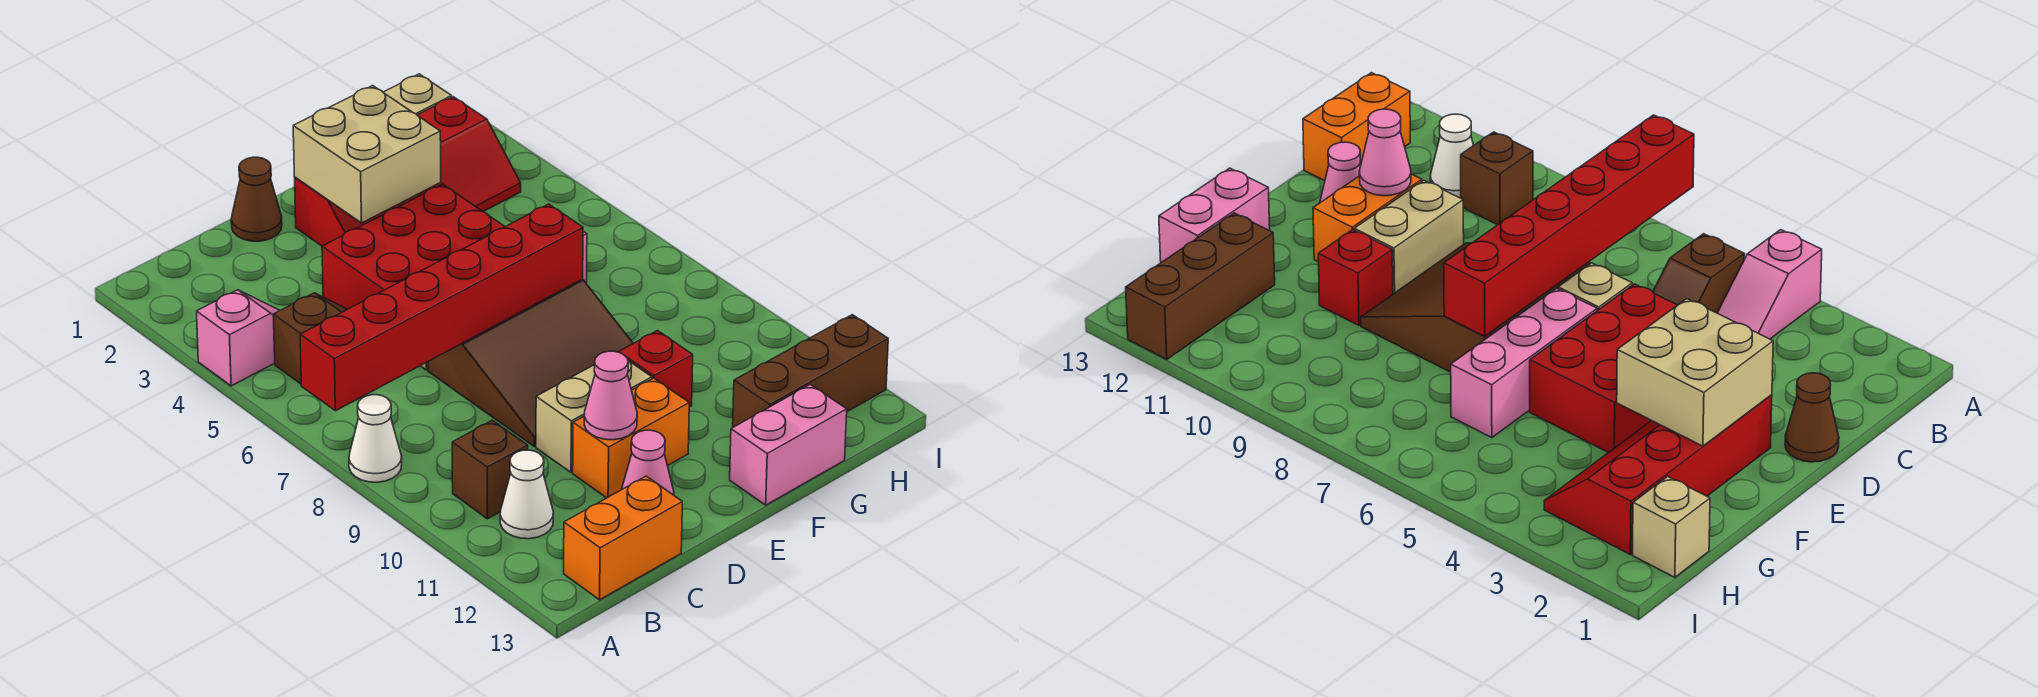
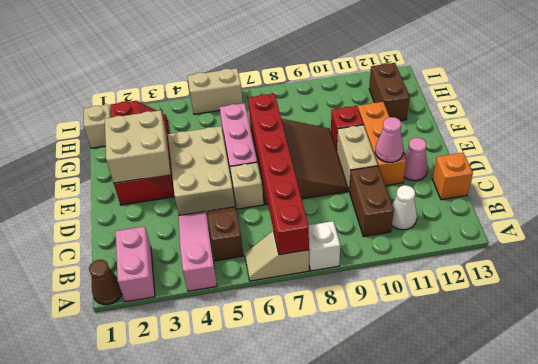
pink slope A4:B4 level 1 top A -> pink slope A4:C4 level 1 top A
none -> tan slope A6:A7 level 1 top 7
white cone A8 level 1 -> white brick A8 level 1
brown brick B10 level 1 -> brown brick B10:C10 level 1
orange brick B13:C13 level 1 -> orange brick C13 level 1
brown cone D1 level 1 -> brown cone A1 level 1
red brick D4:F5 level 1 -> tan brick D4:F5 level 1
orange brick D11:E11 level 1 -> orange brick D11:F11 level 1
pink brick F13:G13 level 1 -> pink brick A2:B2 level 1
brown brick G12:I12 level 1 -> brown brick G12:H12 level 1
none -> tan brick I5:I6 level 1

